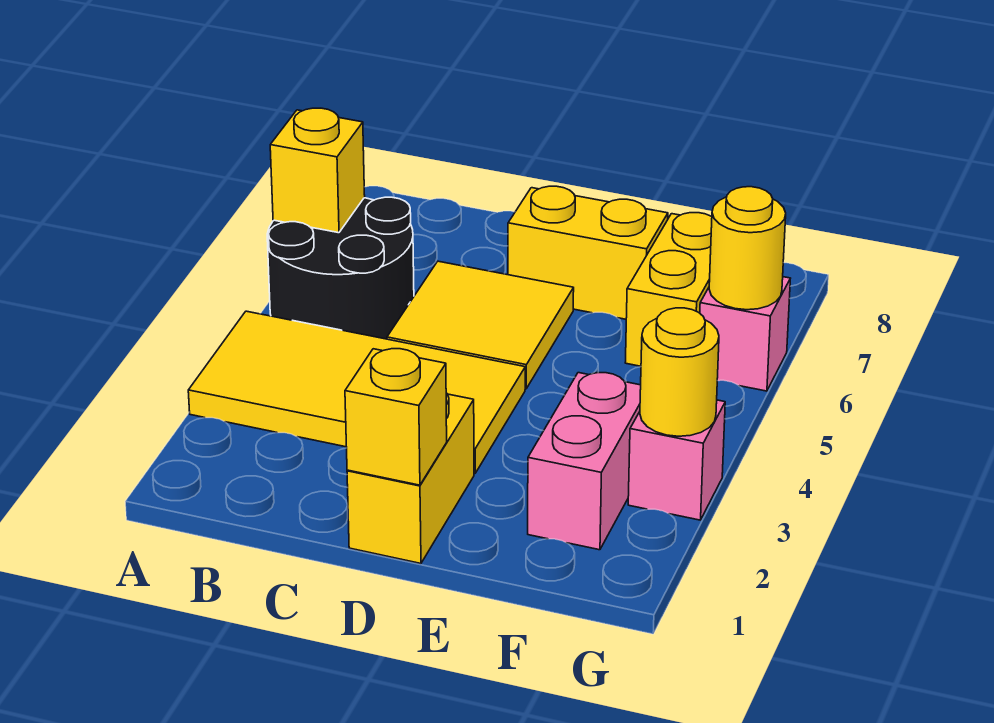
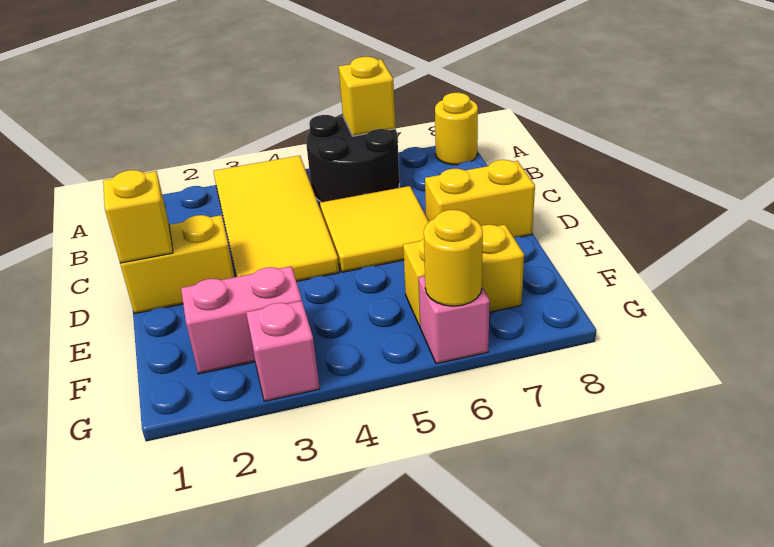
yellow brick D7:E7 level 1 -> yellow brick D7:D8 level 1
yellow round brick G3 level 2 -> yellow round brick A8 level 1

